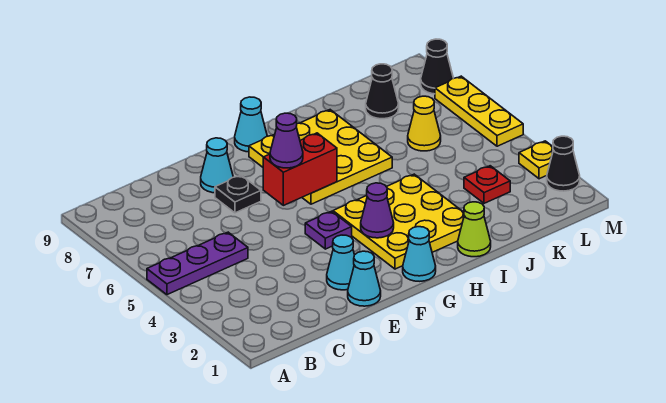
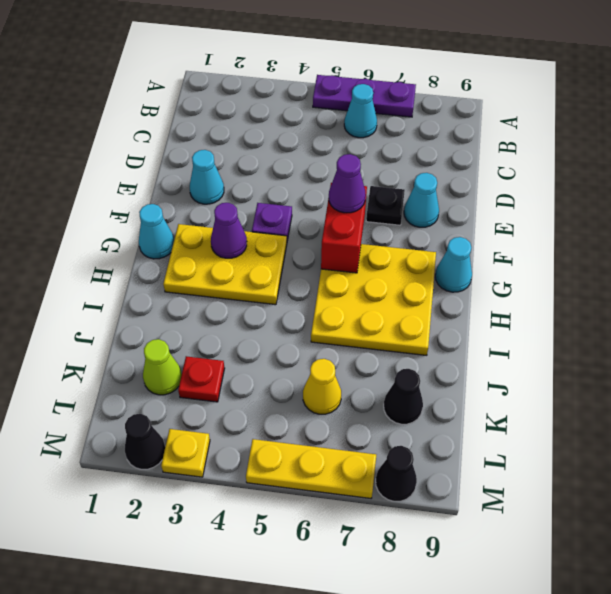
purple plate A5:C5 level 1 -> purple plate A5:A7 level 1
cyan cone E1 level 1 -> cyan cone B6 level 1
yellow plate G2:I4 level 1 -> yellow plate G2:H4 level 1
lime cone I1 level 1 -> lime cone K2 level 1

